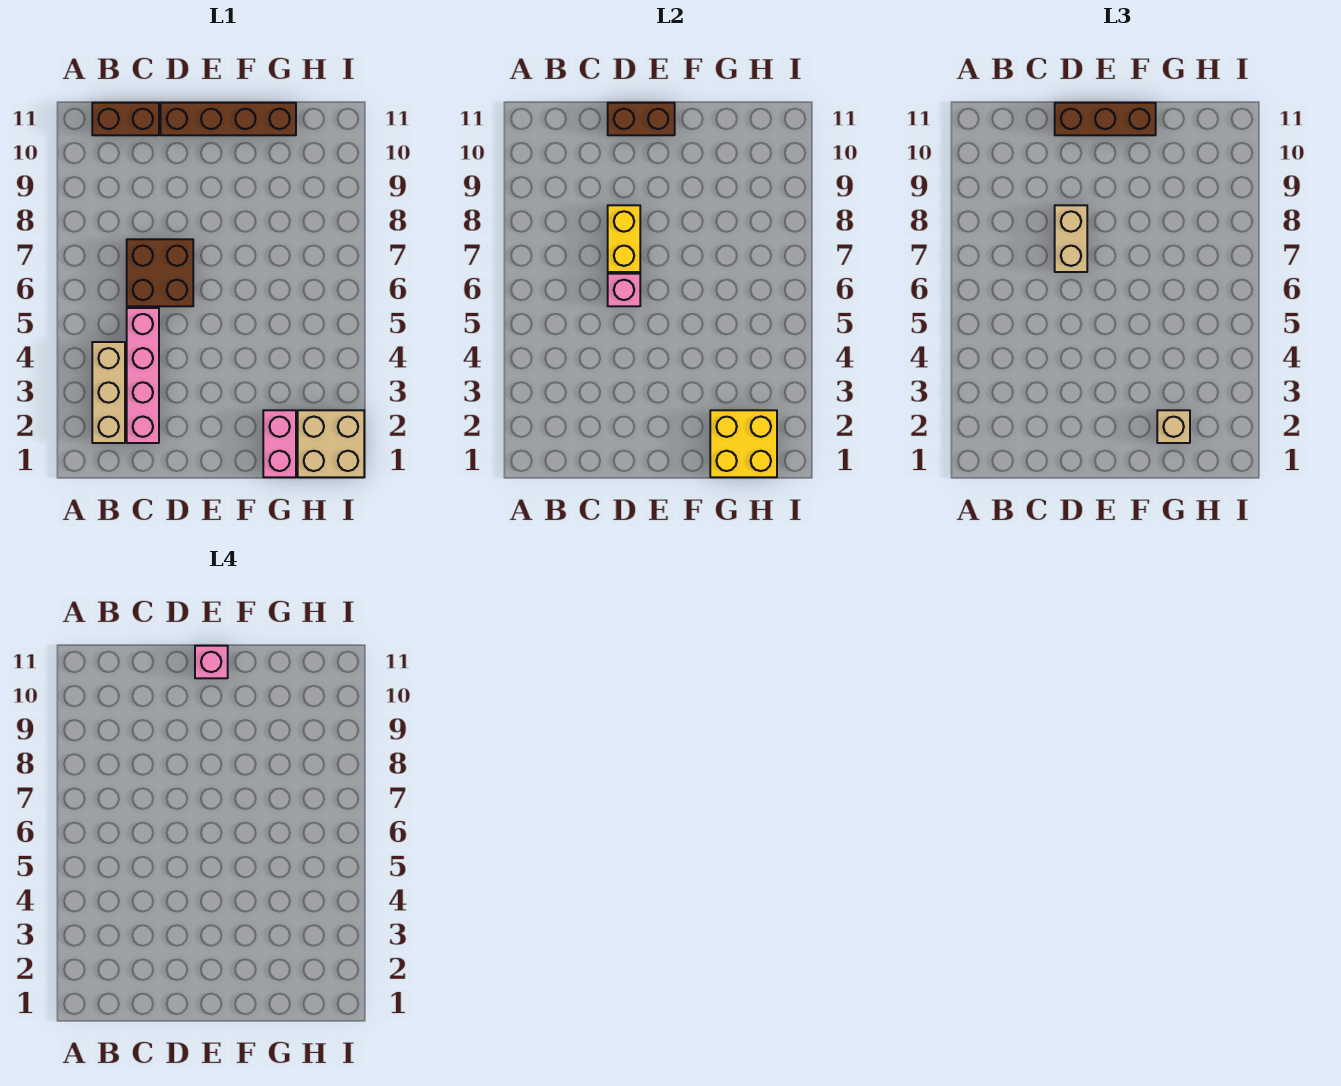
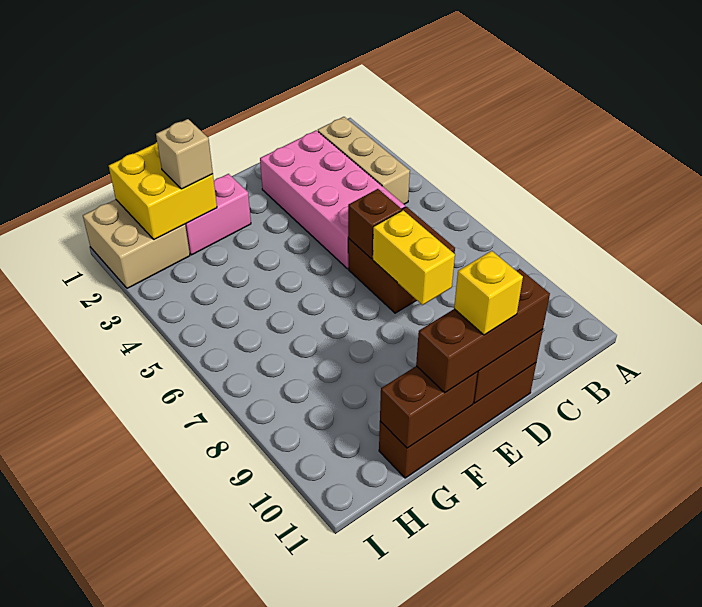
brown brick B11:C11 level 1 -> brown brick F11:G11 level 2
pink brick C2:C5 level 1 -> pink brick C2:D5 level 1
pink brick D6 level 2 -> brown brick D6 level 2
tan brick D7:D8 level 3 -> none
pink brick E11 level 4 -> yellow brick E11 level 4
pink brick G1:G2 level 1 -> pink brick F2:G2 level 1

